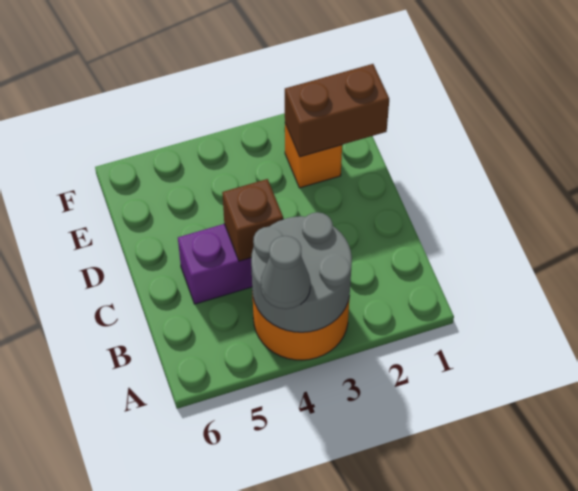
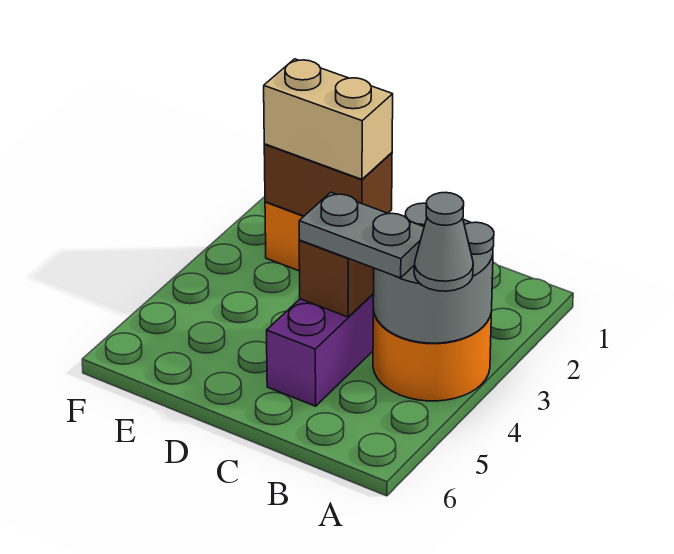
none -> grey plate B4:C4 level 3
none -> tan brick D2:E2 level 3
brown brick E1:E2 level 2 -> brown brick D2:E2 level 2

